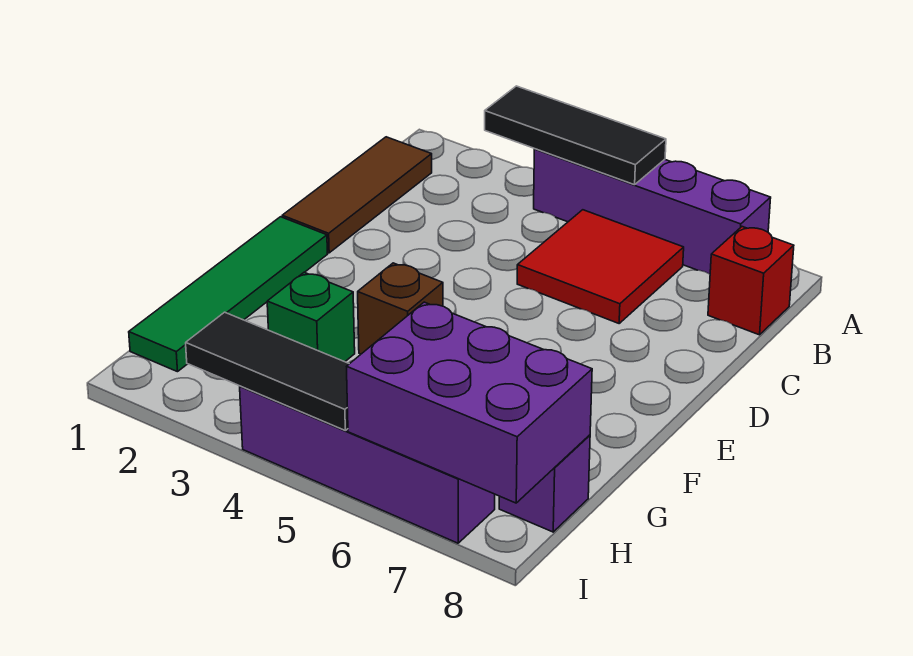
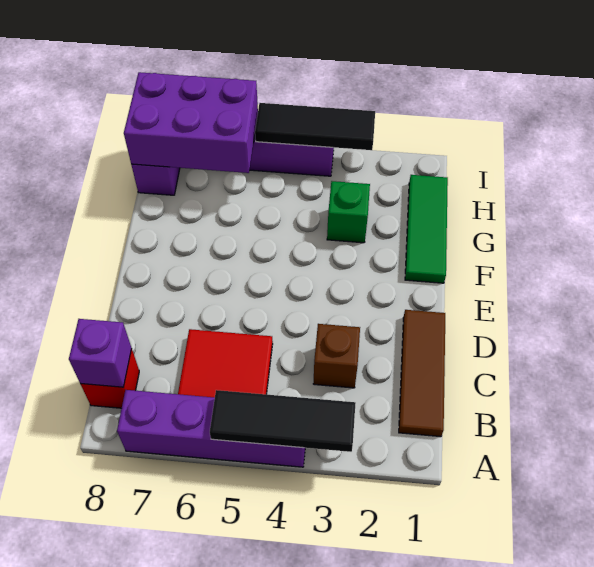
none -> purple brick B8 level 2
green tile E1:H1 level 1 -> green tile F1:H1 level 1
brown brick F4 level 1 -> brown brick C3 level 1

